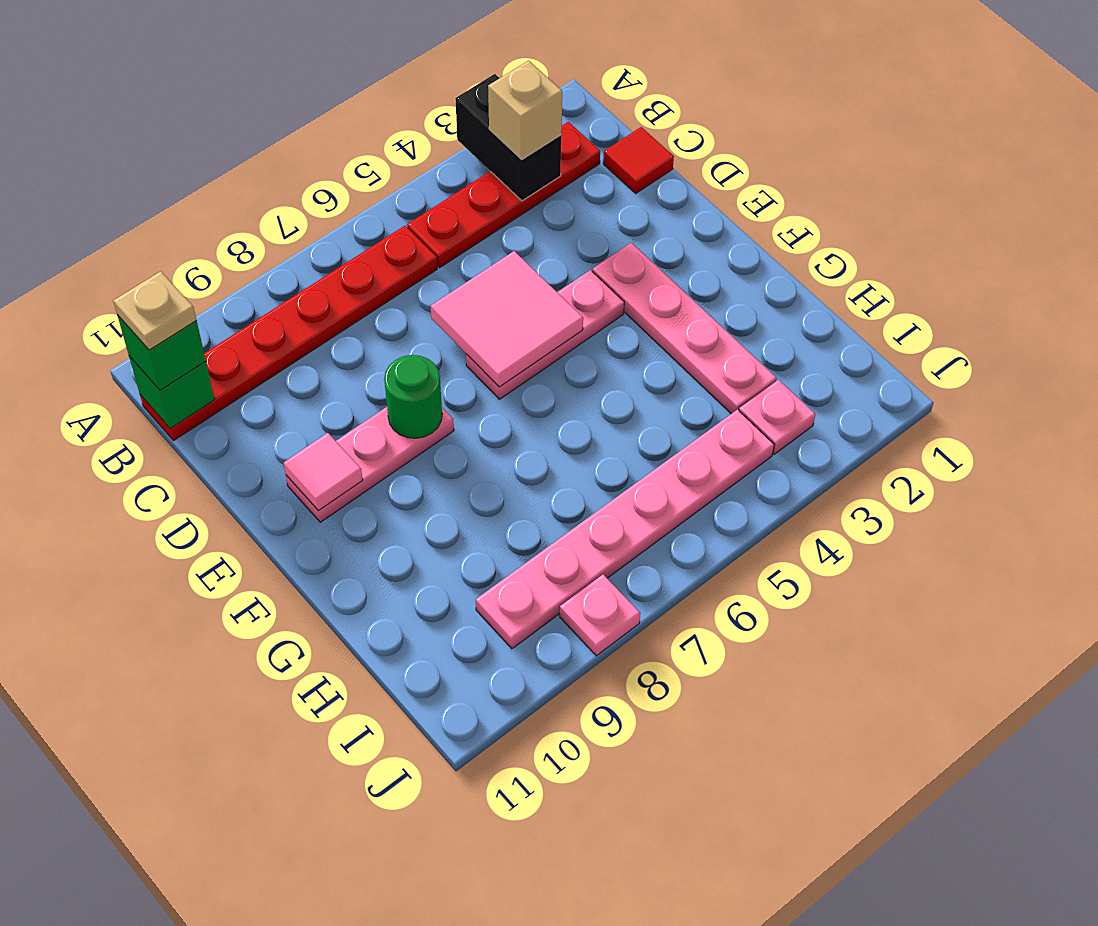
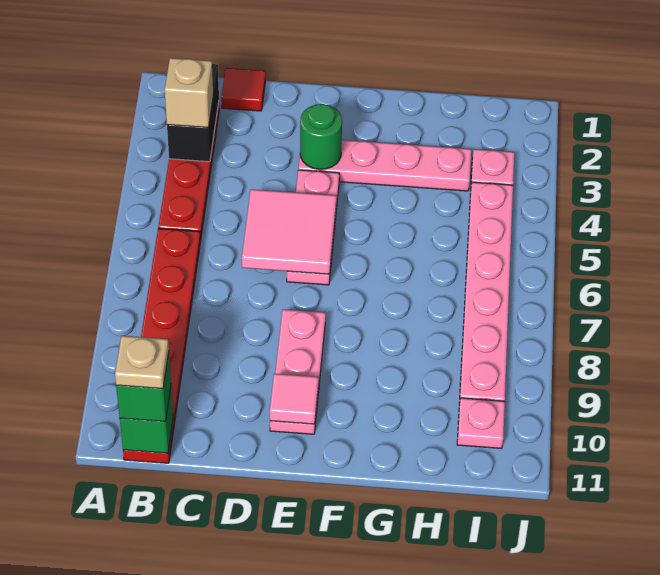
black brick A3:B3 level 2 -> black brick B2:B3 level 2
green round brick E8 level 2 -> green round brick E3 level 2
pink plate J8 level 1 -> pink plate I10 level 1

